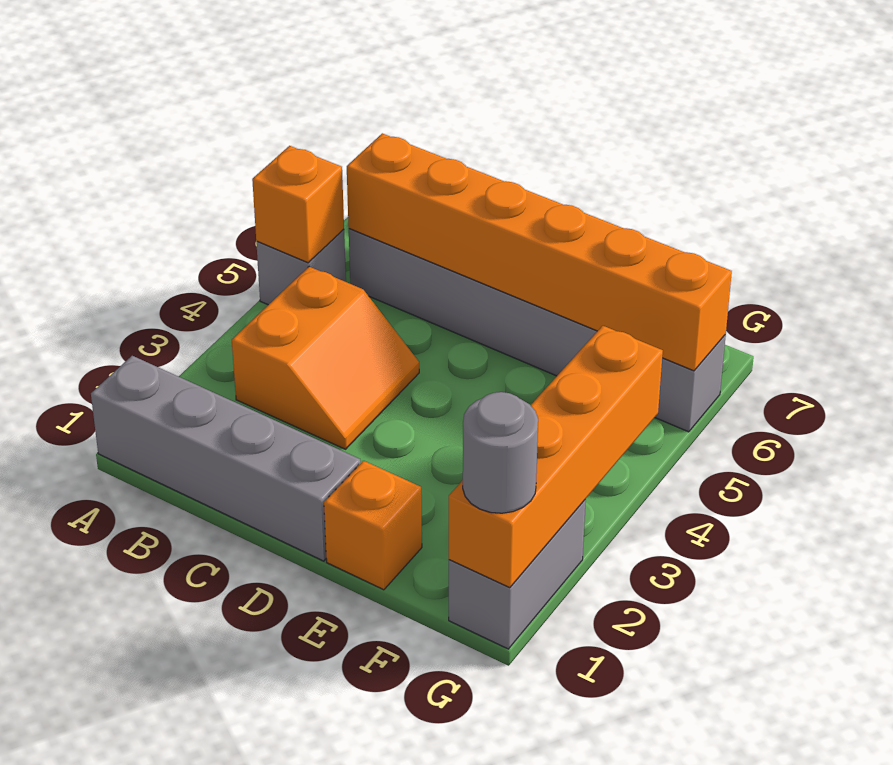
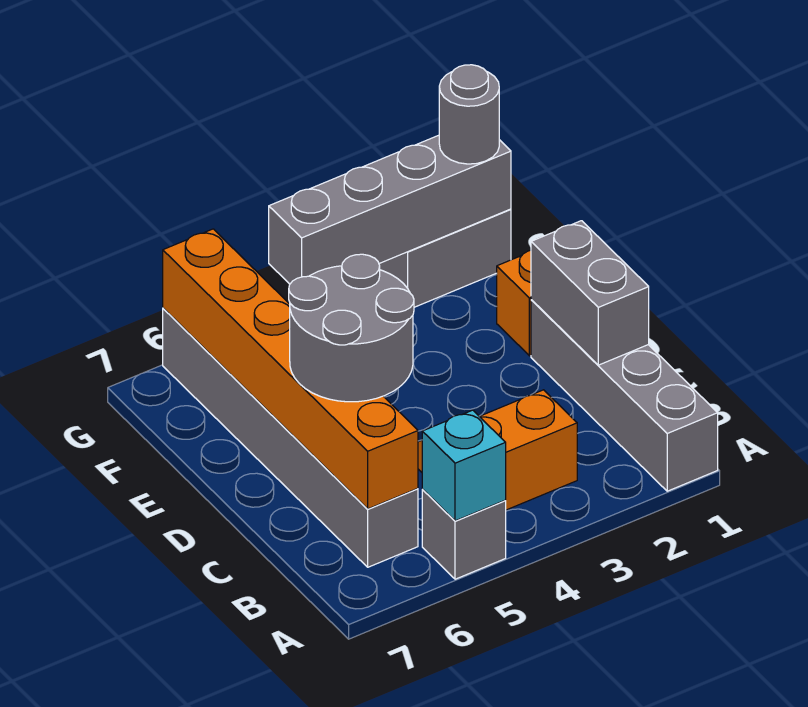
orange brick A5 level 2 -> cyan brick A5 level 2
none -> grey brick C1:D1 level 2
none -> grey round brick C5:D6 level 3
orange brick G1:G4 level 2 -> grey brick G1:G4 level 2

